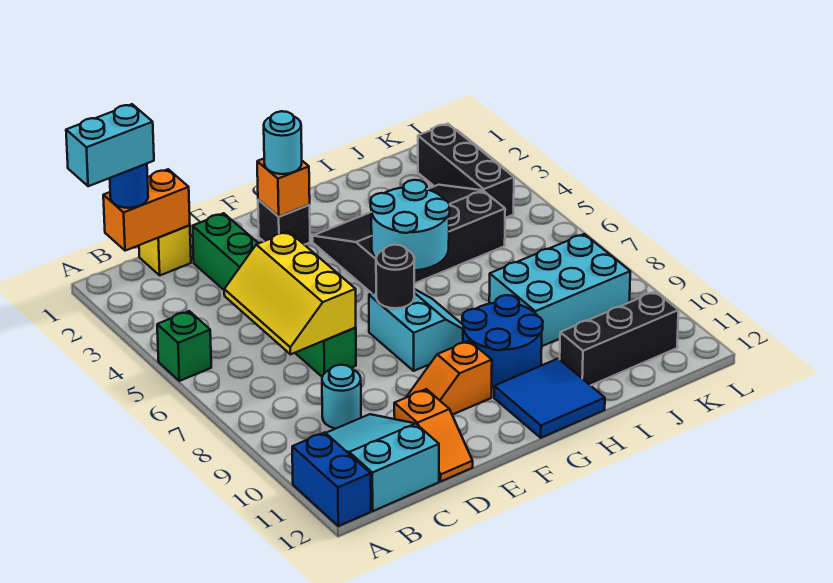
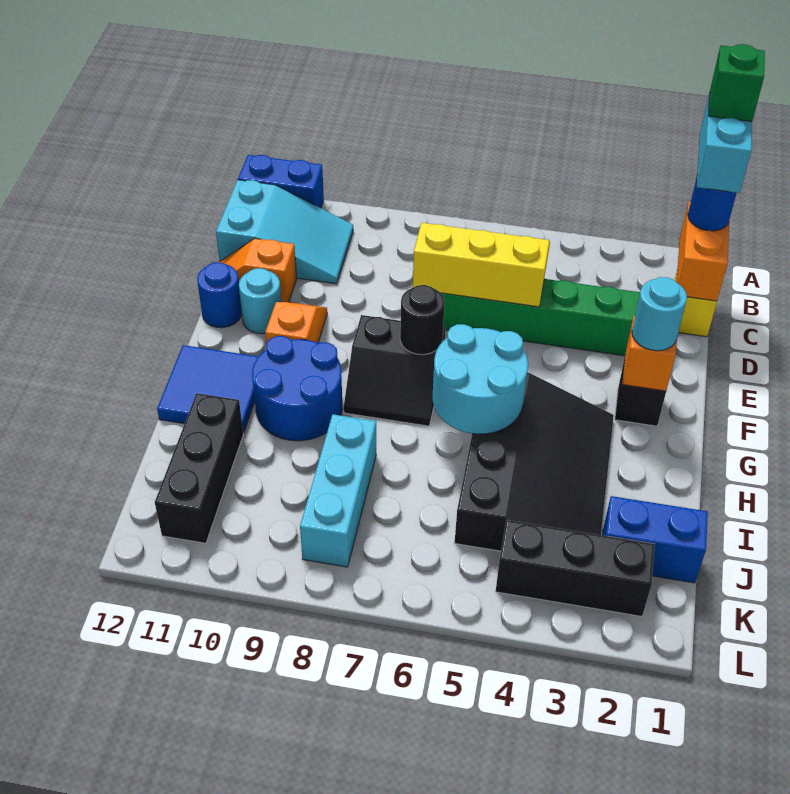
green brick A5 level 1 -> green brick A1 level 5
cyan round brick C9 level 1 -> cyan round brick E11 level 1
none -> blue round brick E12 level 1
cyan slope F7:G8 level 1 top F -> black slope F7:G8 level 1 top F
cyan brick I8:K9 level 1 -> cyan brick I8:K8 level 1
none -> blue brick J1:J2 level 1

